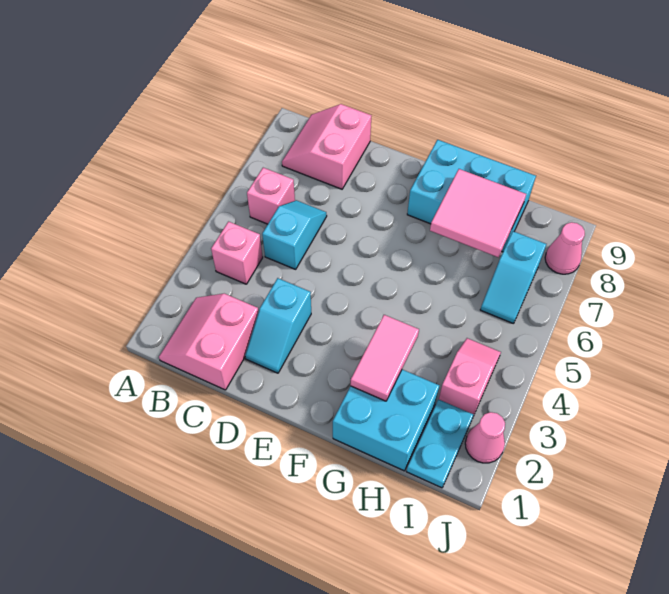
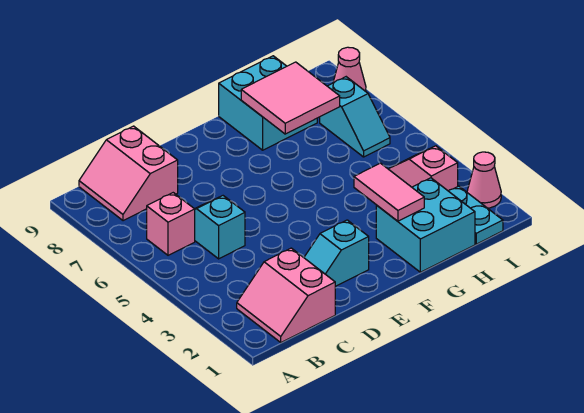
pink brick B4 level 1 -> none
cyan slope D2:D3 level 1 top 3 -> cyan slope D2:E2 level 1 top E
cyan brick F8:H9 level 1 -> cyan brick G8:H9 level 1

